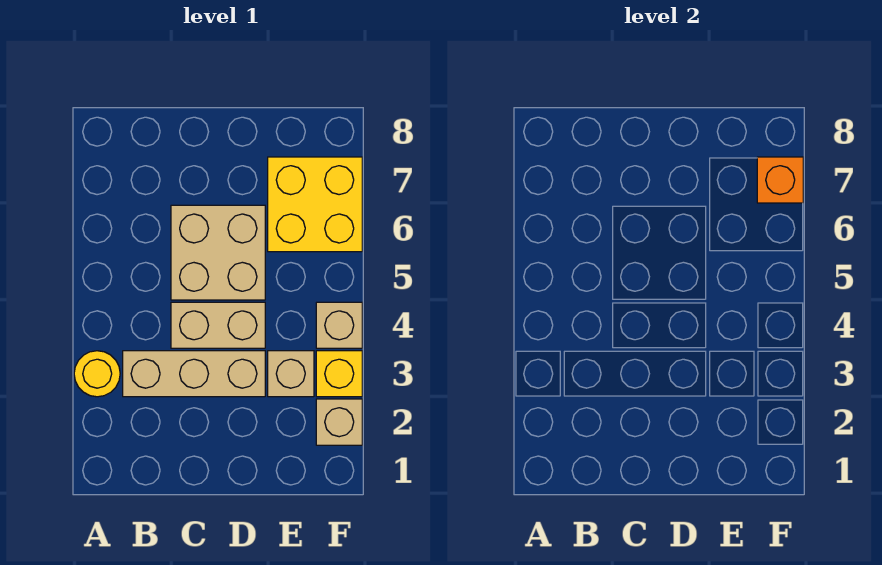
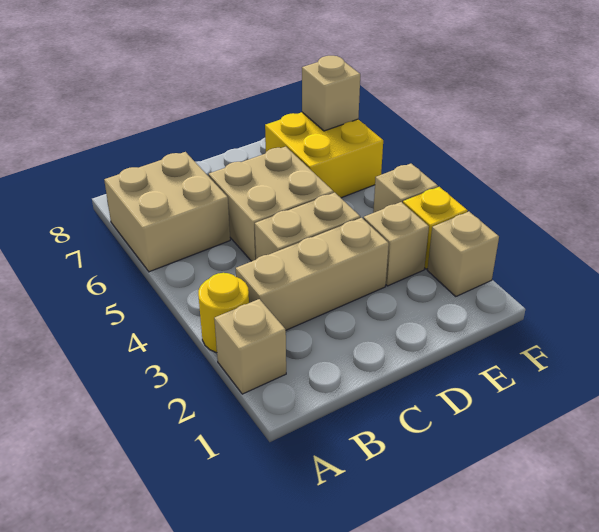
none -> tan brick A2 level 1
none -> tan brick A6:B7 level 1
orange brick F7 level 2 -> tan brick F7 level 2

